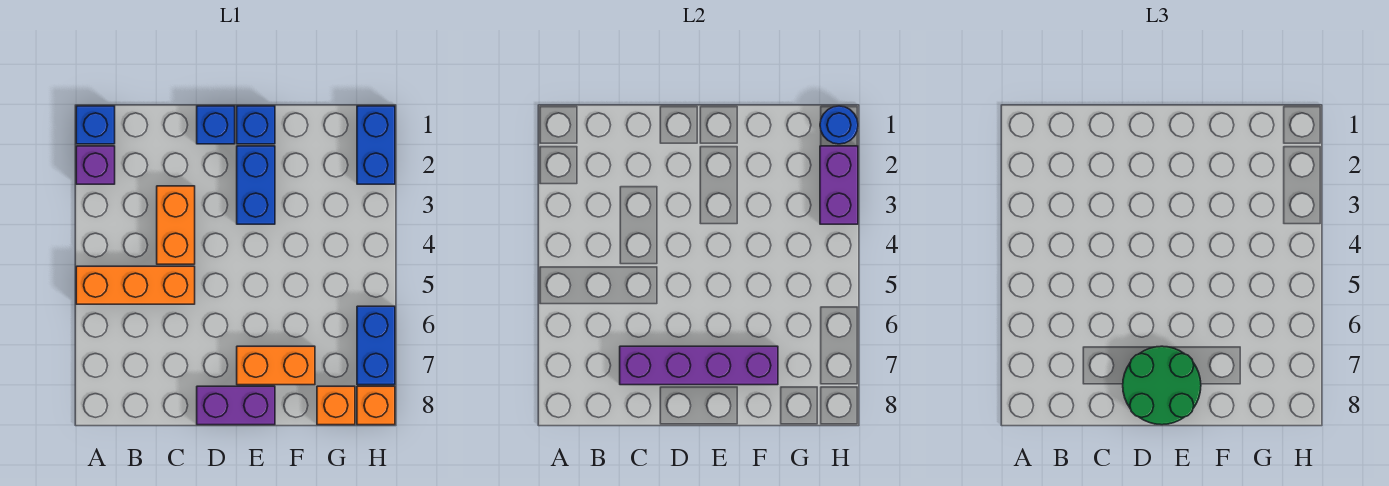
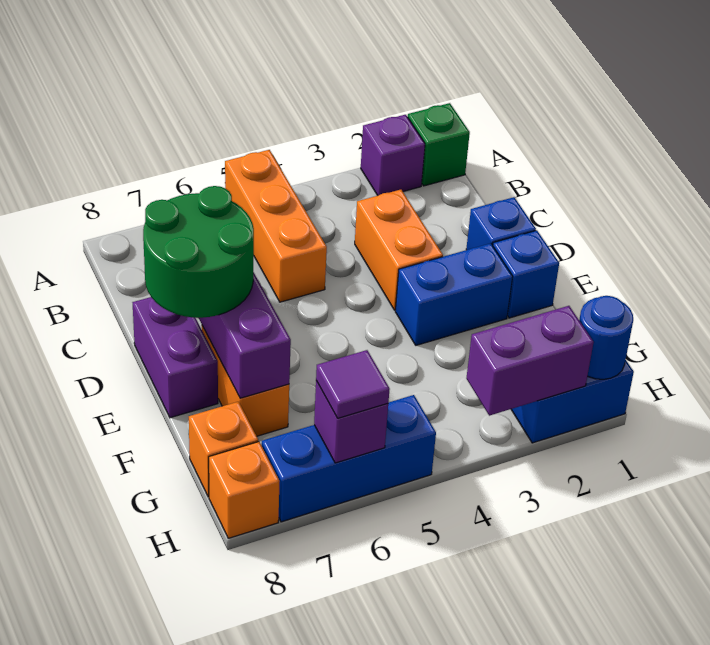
blue brick A1 level 1 -> green brick A1 level 1
orange brick C3:C4 level 1 -> orange brick C3:D3 level 1
blue brick H6:H7 level 1 -> blue brick H5:H7 level 1
none -> purple brick H6 level 2
none -> purple tile H6 level 3

